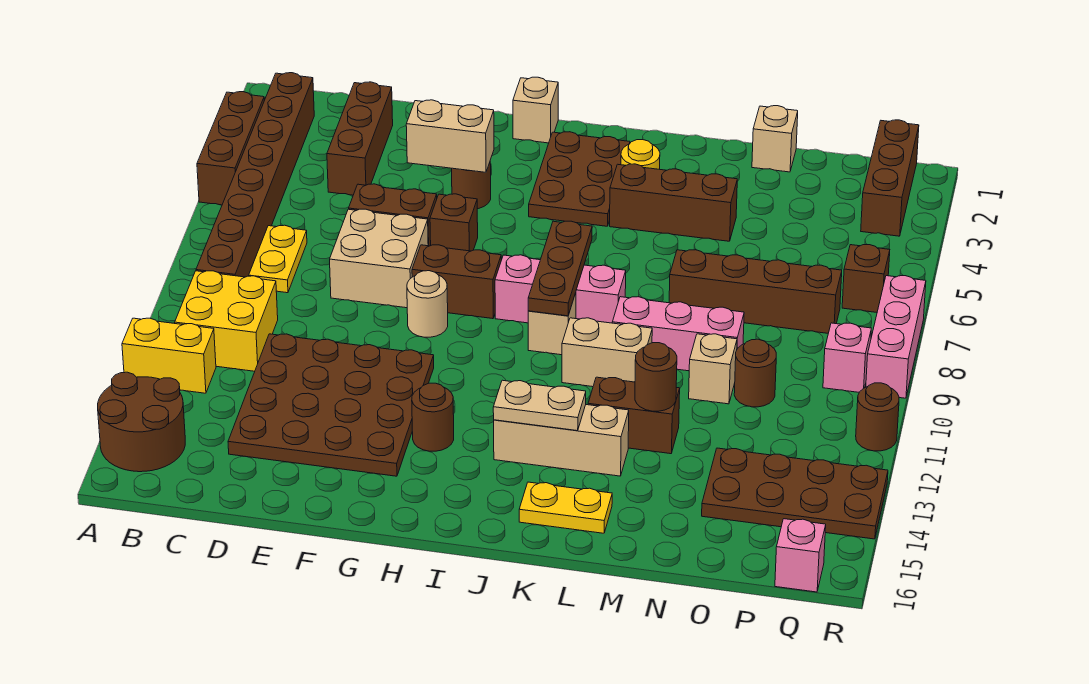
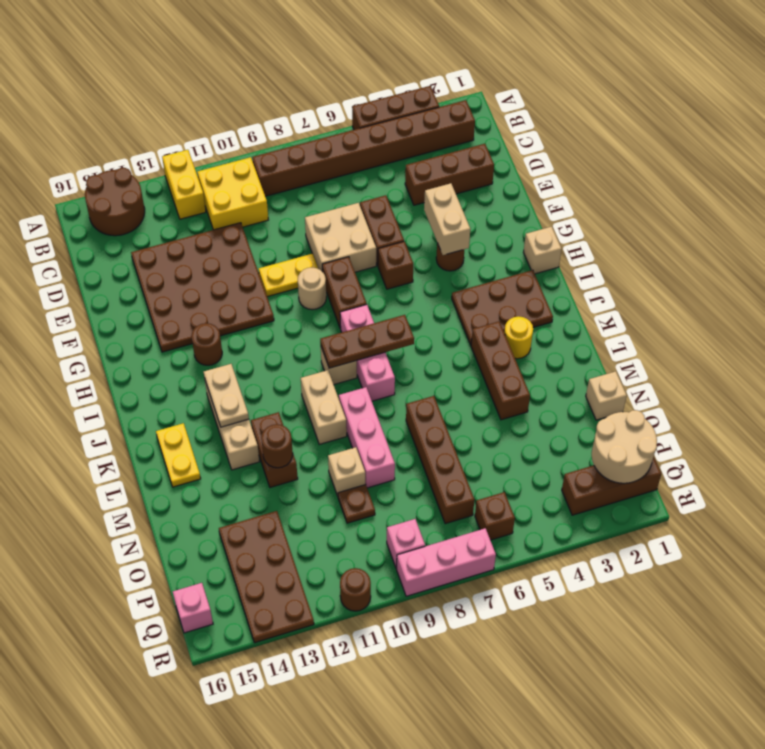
yellow plate C7:C8 level 1 -> yellow plate F9:F10 level 1
brown round brick O10 level 1 -> brown plate O10 level 1
none -> tan round brick P1:Q2 level 2

